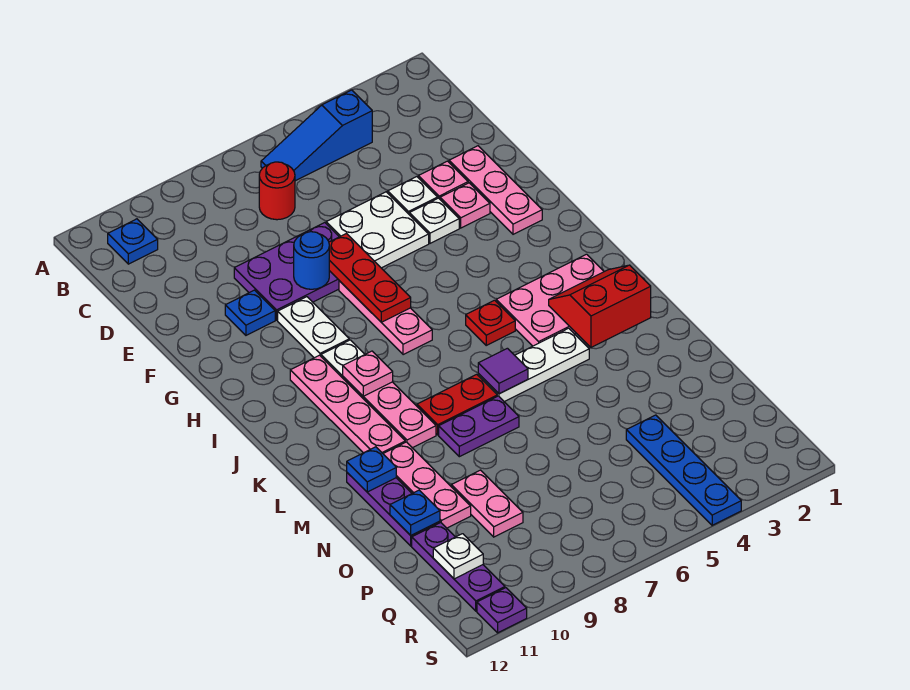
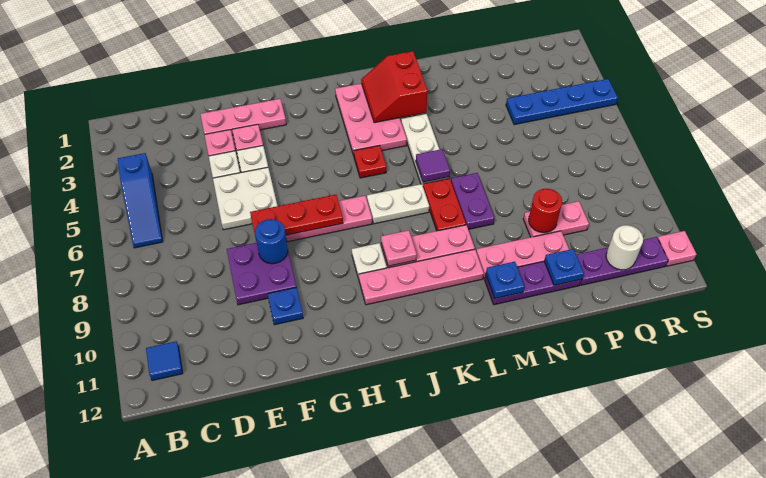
blue plate B11 level 1 -> blue tile B11 level 1
red round brick C7 level 1 -> red round brick O9 level 2
purple plate E7:F9 level 1 -> purple plate E8:F9 level 1
white plate G9:H9 level 1 -> white plate J7:K7 level 1
white plate Q11 level 2 -> white round brick Q11 level 2
purple plate S11 level 1 -> pink plate S11 level 1

